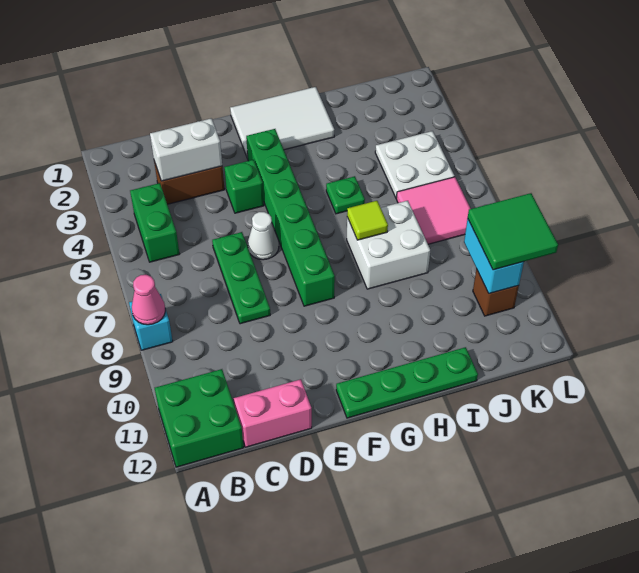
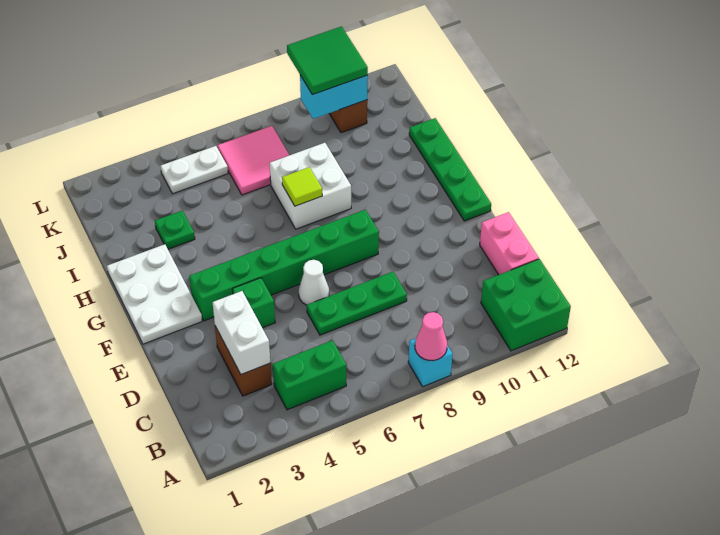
white tile F1:H2 level 1 -> white plate F1:H2 level 1
green plate H5 level 1 -> green plate I3 level 1
white plate J4:K5 level 1 -> white plate K4:K5 level 1

